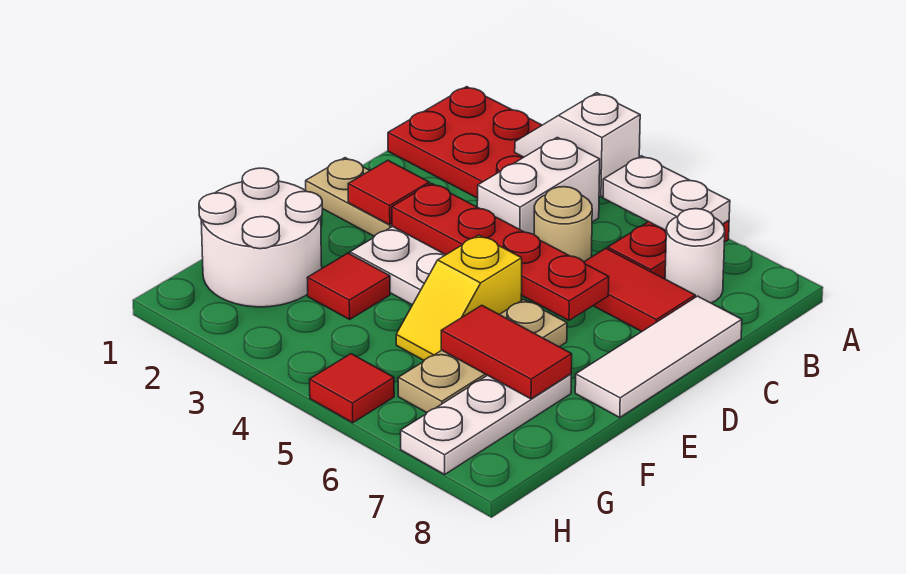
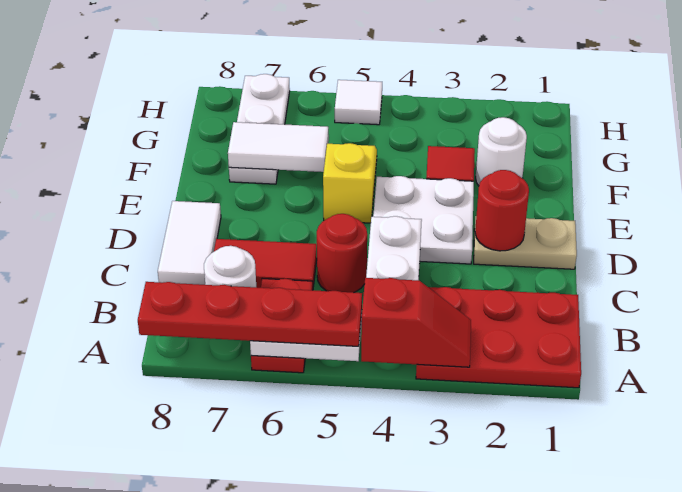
white slope A3:A4 level 2 top 4 -> red slope A3:A4 level 2 top 4
tan round brick C5 level 1 -> red round brick C5 level 1
white tile C8:E8 level 1 -> white tile C8:D8 level 1
red tile D2 level 2 -> red round brick D2 level 2
red plate D3:D6 level 2 -> red plate A5:A8 level 3
tan plate E6:G6 level 1 -> none
white round brick F1:G2 level 1 -> white round brick F2 level 1
red tile F6:F7 level 2 -> white tile F6:F7 level 2
red tile H5 level 1 -> white tile H5 level 1

